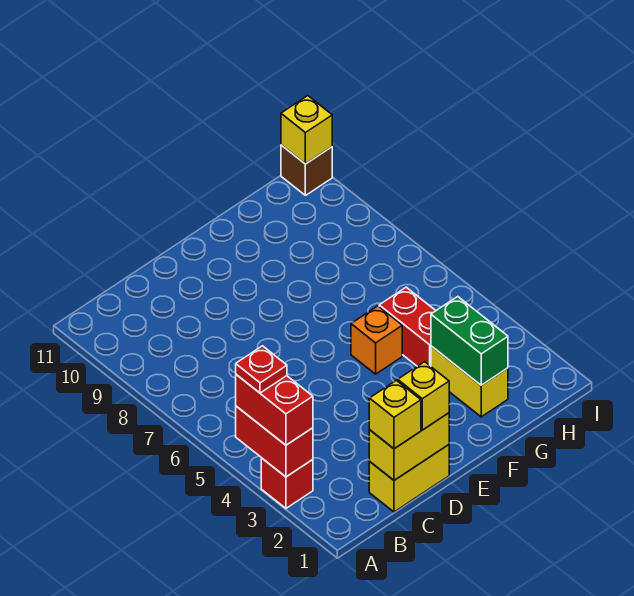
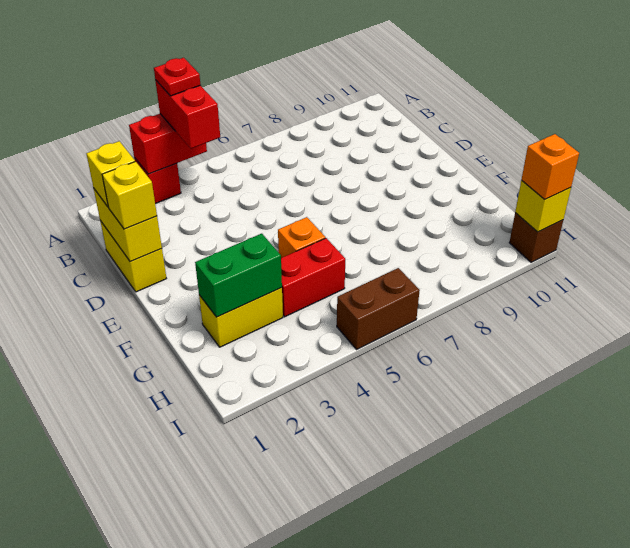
red brick A3:A4 level 3 -> red brick A4:B4 level 3
none -> brown brick I5:I6 level 1
none -> orange brick I11 level 3

